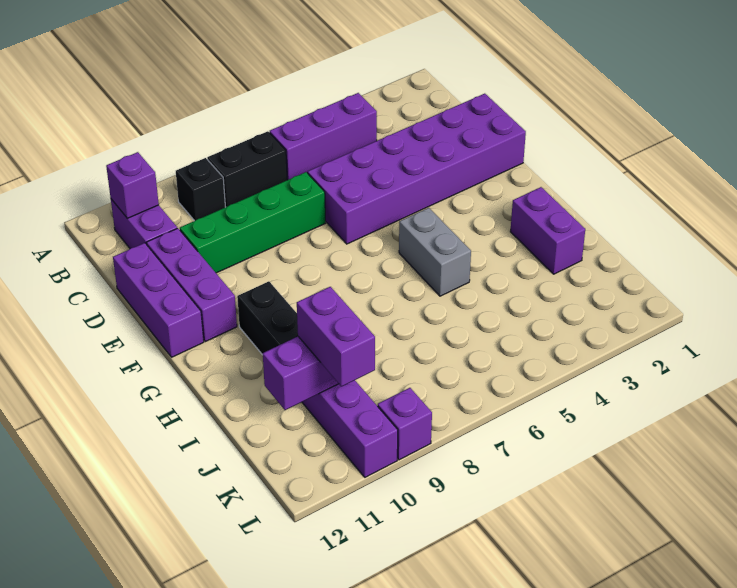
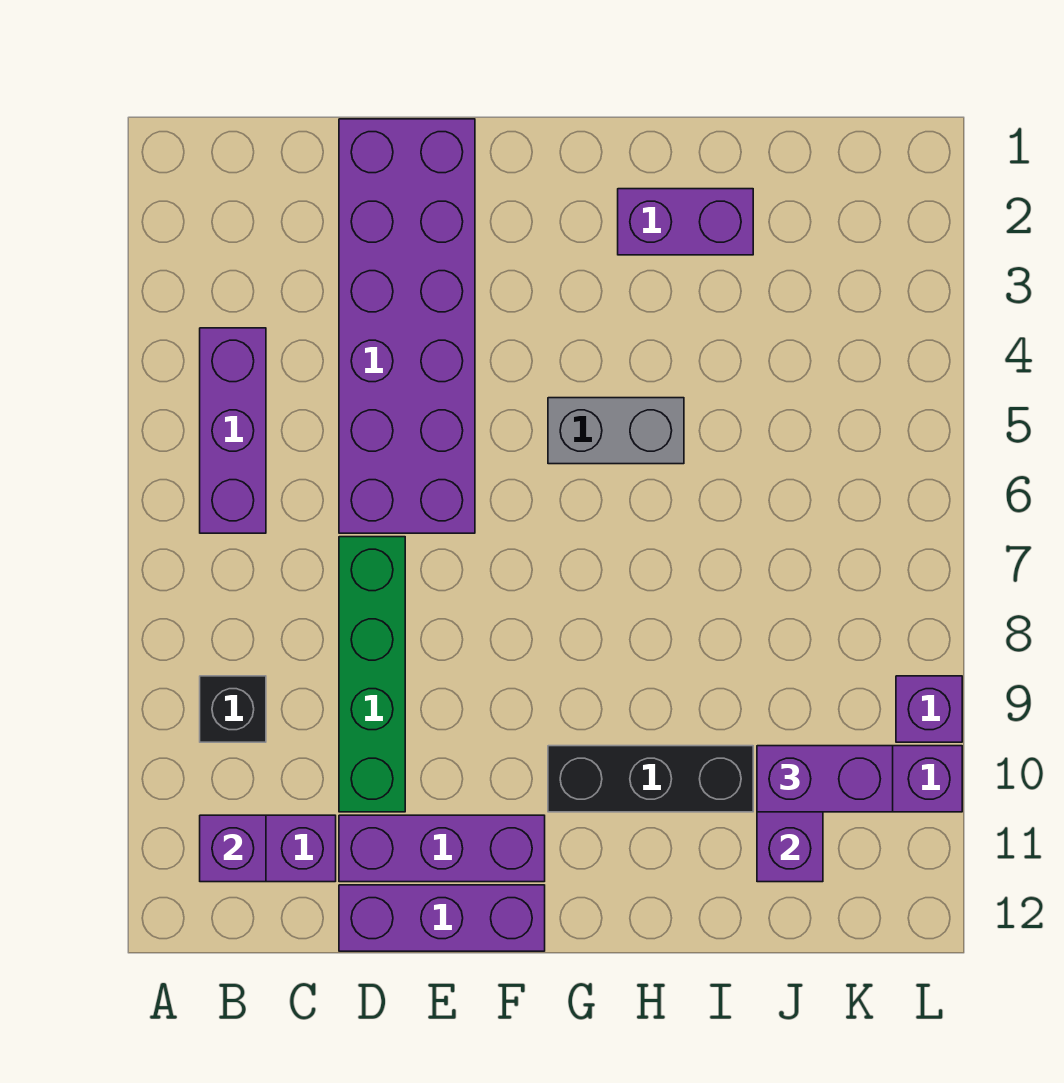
black brick B7:B8 level 1 -> none

